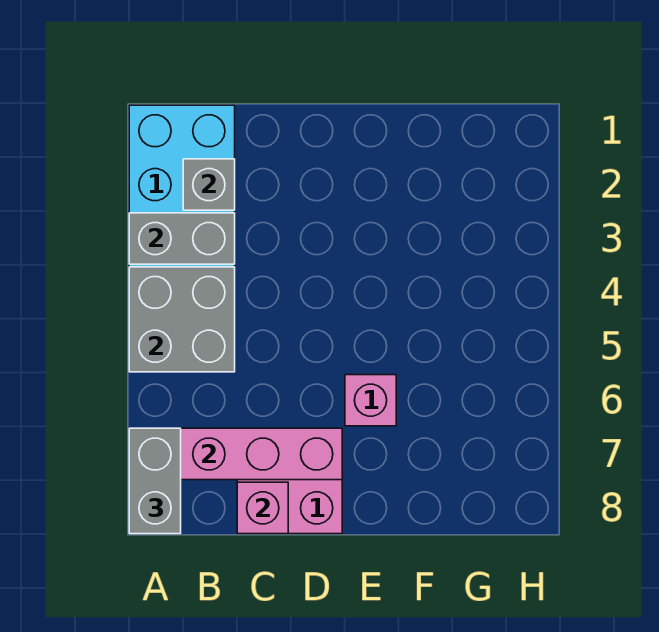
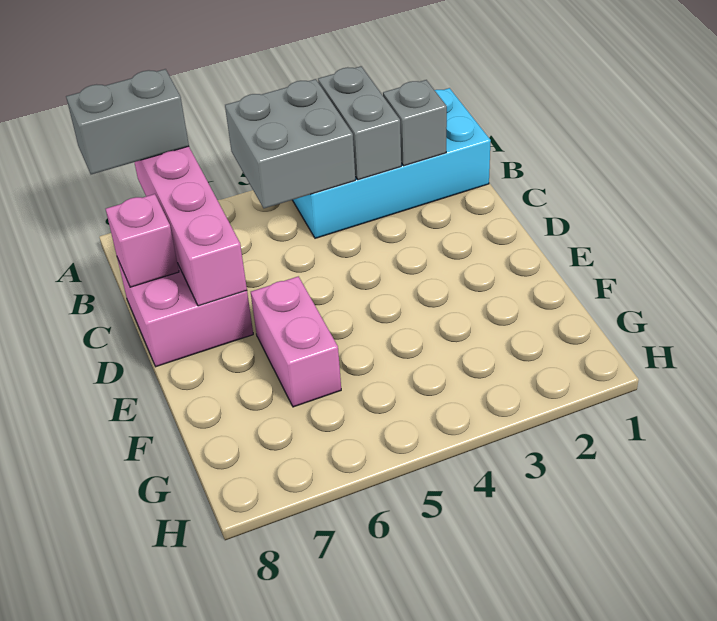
pink brick E6 level 1 -> pink brick E6:F6 level 1

